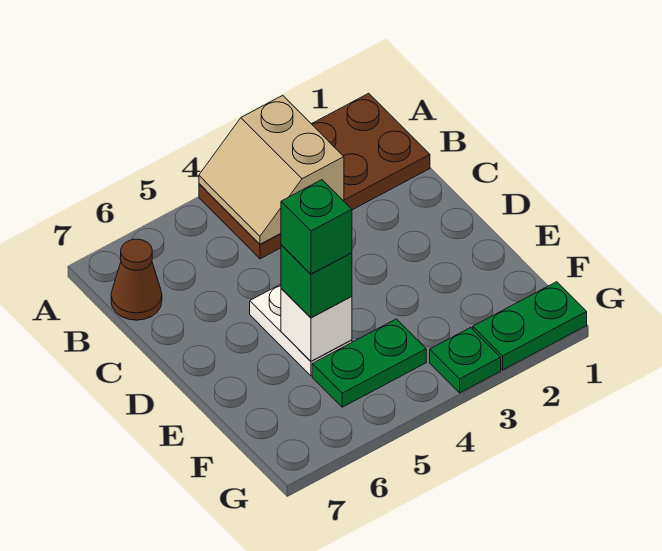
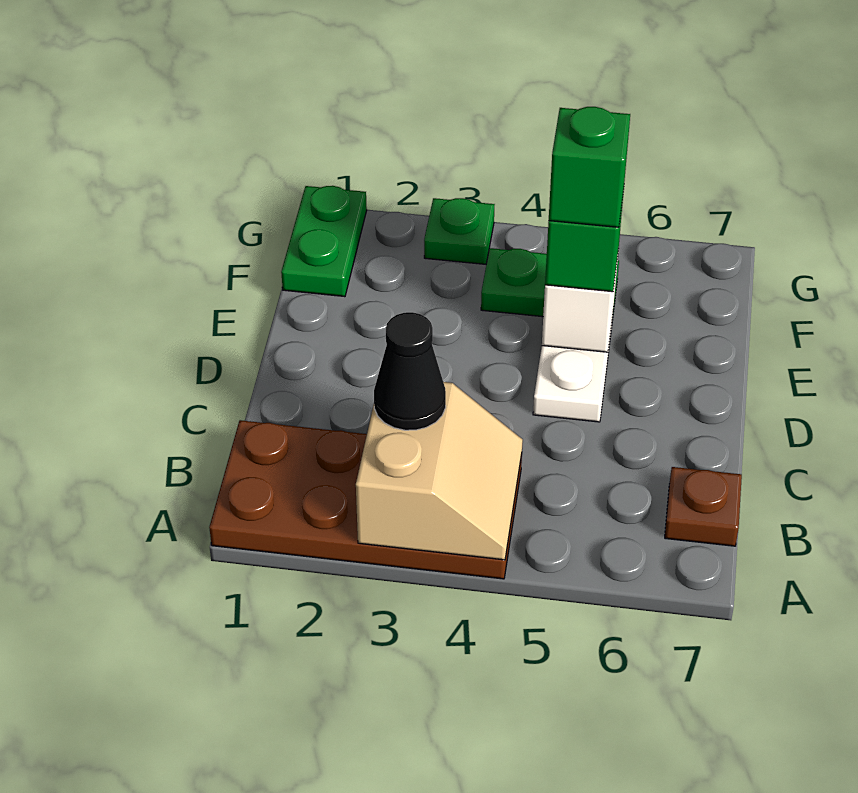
none -> black cone B3 level 3
brown cone B7 level 1 -> brown plate B7 level 1
green plate G1:G2 level 1 -> green plate F1:G1 level 1

